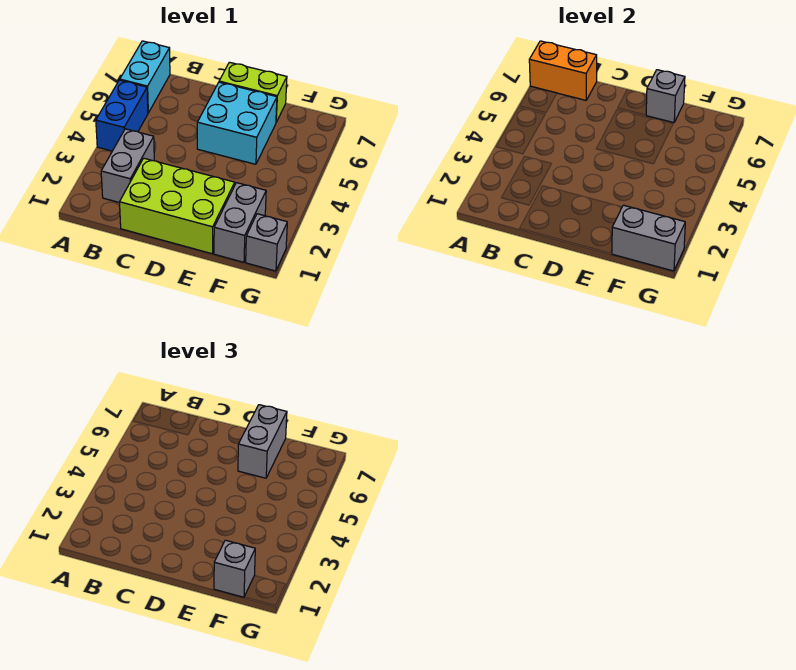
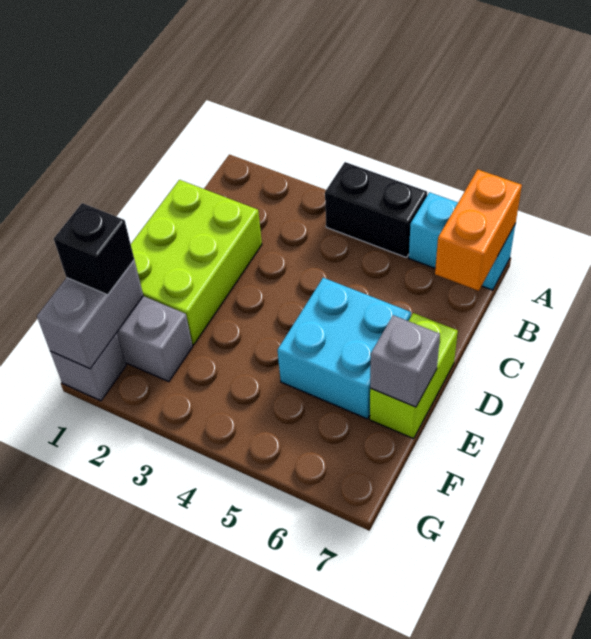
blue brick A4:A5 level 1 -> black brick A4:A5 level 1
grey brick B2:B3 level 1 -> none
grey brick E6:E7 level 3 -> none
grey brick F1 level 3 -> black brick F1 level 3

